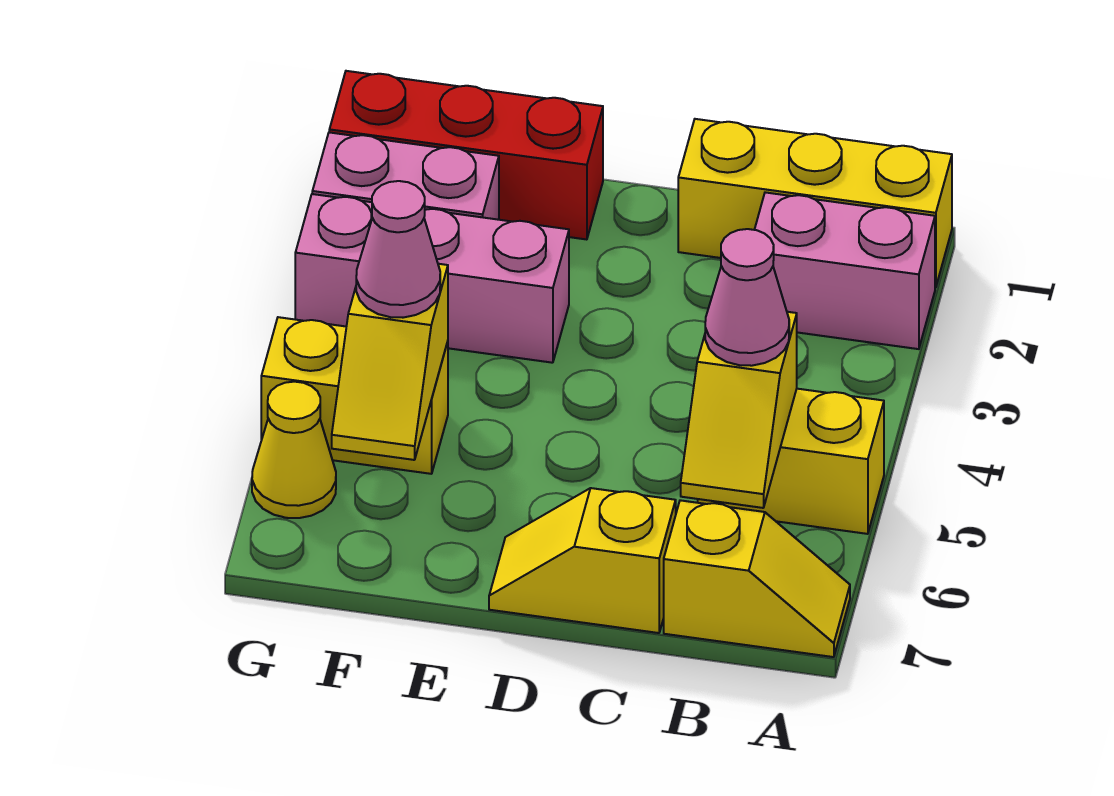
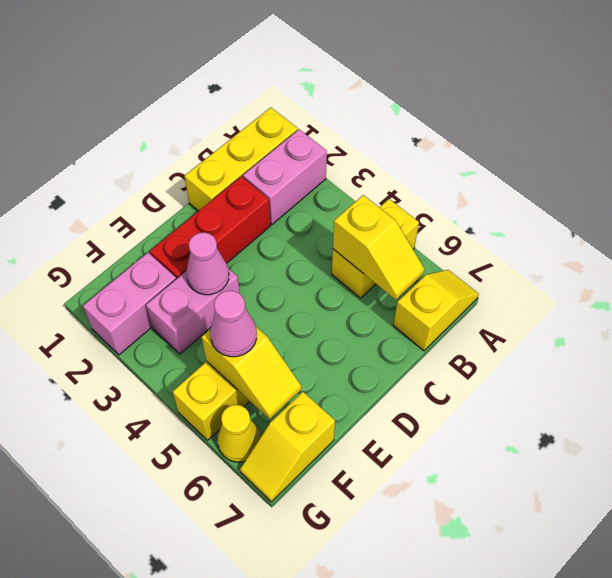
pink cone B5 level 3 -> pink cone E3 level 2
yellow slope C7:D7 level 1 top C -> yellow slope F7:G7 level 1 top F
red brick E1:G1 level 1 -> red brick C2:E2 level 1
pink brick E3:G3 level 1 -> pink brick E3:F3 level 1

